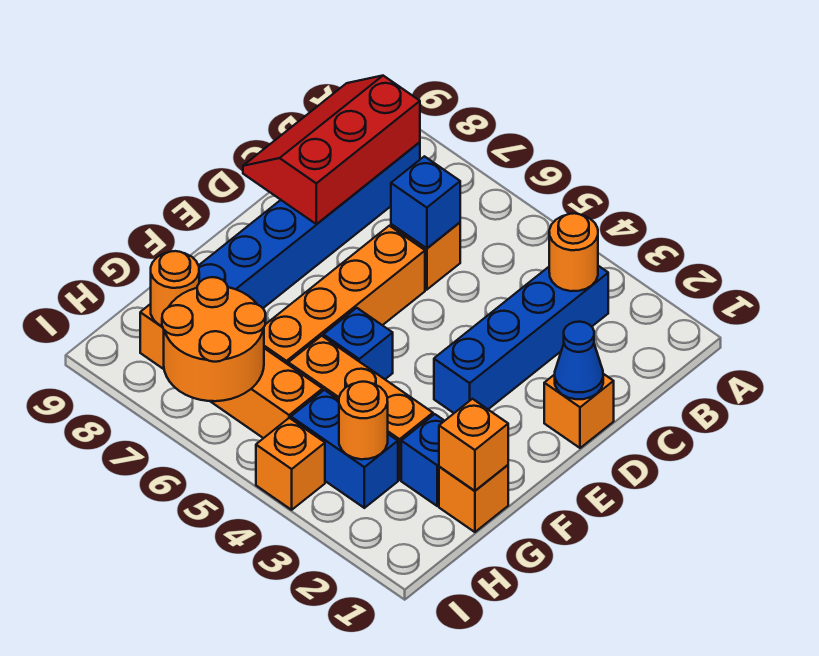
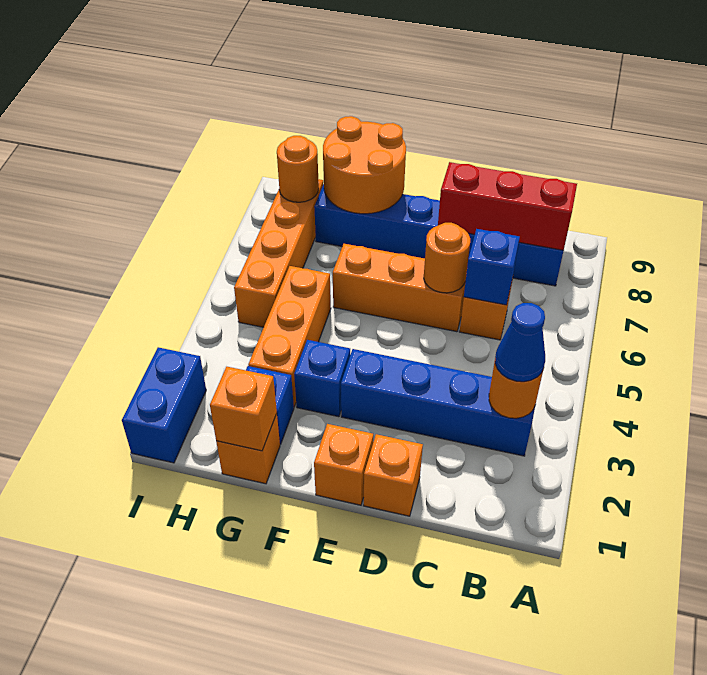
blue cone D1 level 2 -> blue cone B3 level 3
orange brick D6:G6 level 1 -> orange brick D6:F6 level 1
blue brick F5 level 1 -> blue brick F3 level 1
blue brick H3:H4 level 1 -> blue brick I1:I2 level 1
orange round brick H3 level 2 -> orange round brick D6 level 2
orange round brick H6:I7 level 2 -> orange round brick F8:G9 level 2
orange brick I4 level 1 -> orange brick E1 level 1

